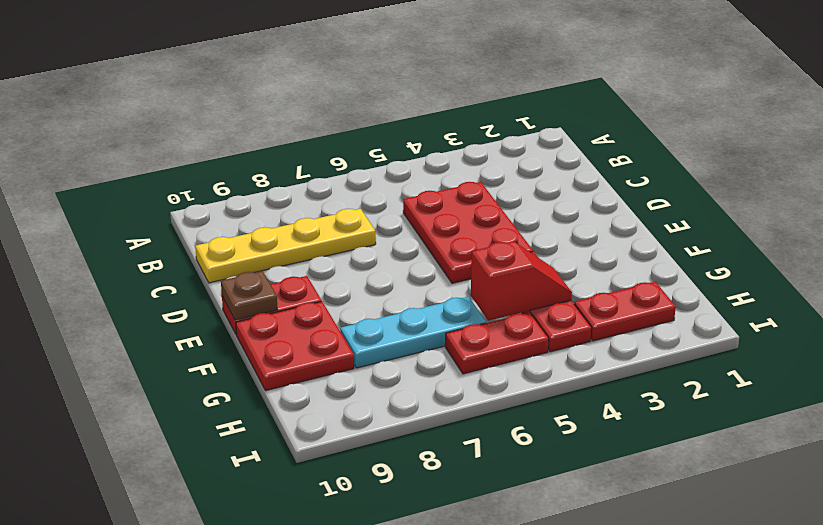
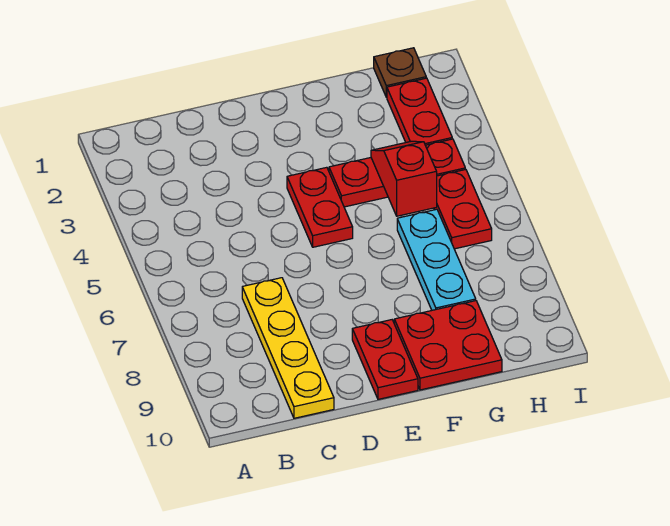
red plate C4:E5 level 1 -> red plate E4:E5 level 1
brown plate E10 level 2 -> brown plate H1 level 1

